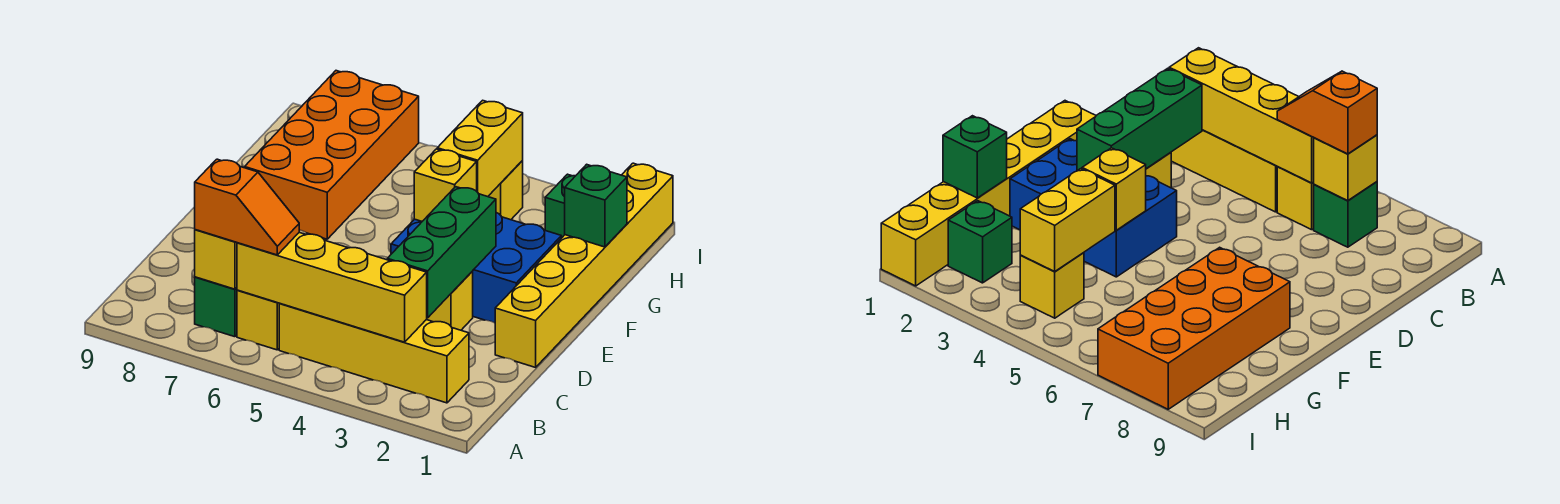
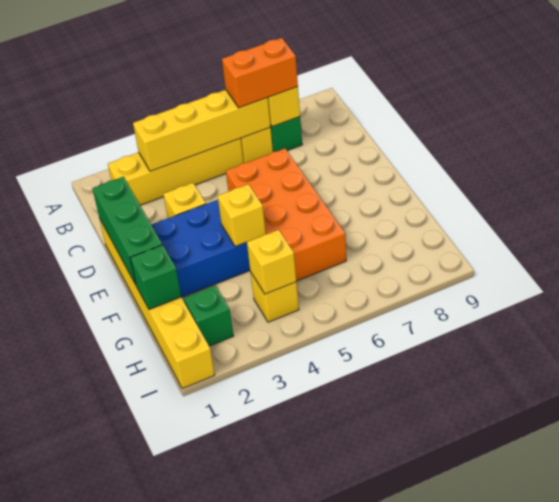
orange slope B6:B7 level 3 top 7 -> orange brick B6:B7 level 3
green brick C3:E3 level 2 -> green brick D1:F1 level 2
orange brick F7:I8 level 1 -> orange brick D5:G6 level 1
yellow brick G4:H4 level 2 -> yellow brick H4 level 2

